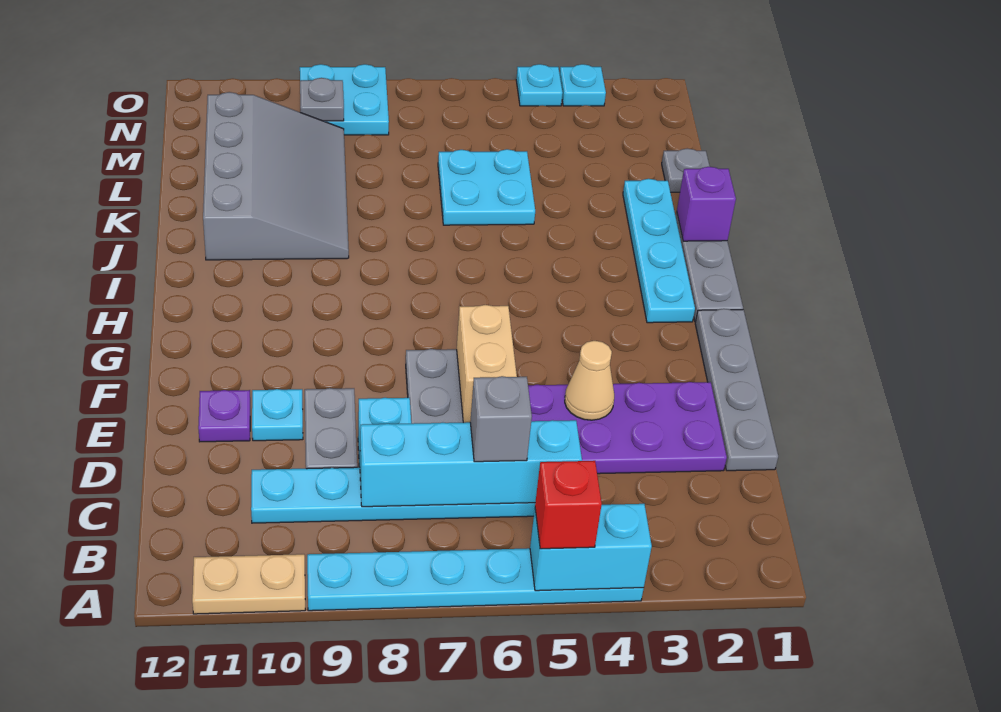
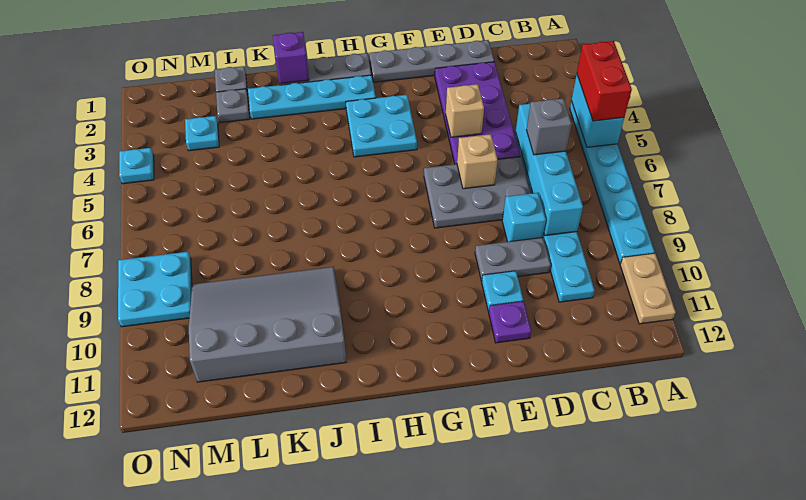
red brick A5 level 3 -> red brick A4:A5 level 3
tan cone E4 level 2 -> tan brick E4 level 2
tan brick E6:F6 level 2 -> tan brick E6 level 2
cyan plate K5:L6 level 1 -> cyan plate G3:H4 level 1
grey plate N9 level 2 -> grey plate L2 level 1
cyan plate O3 level 1 -> cyan plate M3 level 1

